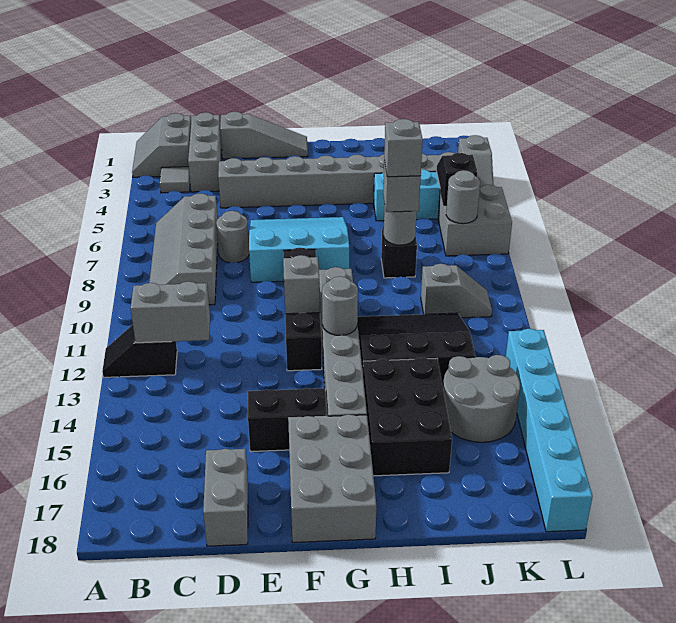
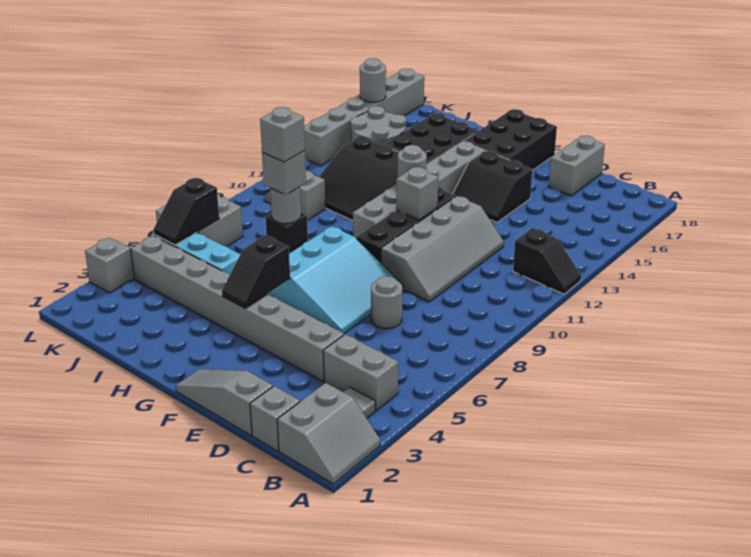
grey slope B6:C9 level 1 top C -> grey slope D9:E12 level 1 top E
grey brick B12:C12 level 2 -> grey brick B4:C4 level 1
grey brick C1:C3 level 1 -> grey brick C1 level 1
cyan slope E6:G8 level 1 top 8 -> cyan slope E6:G8 level 1 top G
grey brick F16:G18 level 1 -> black brick F16:G18 level 1
none -> black slope G4:G5 level 2 top 5
grey round brick K7 level 2 -> grey round brick L16 level 2
cyan brick L13:L18 level 1 -> grey brick L13:L18 level 1

